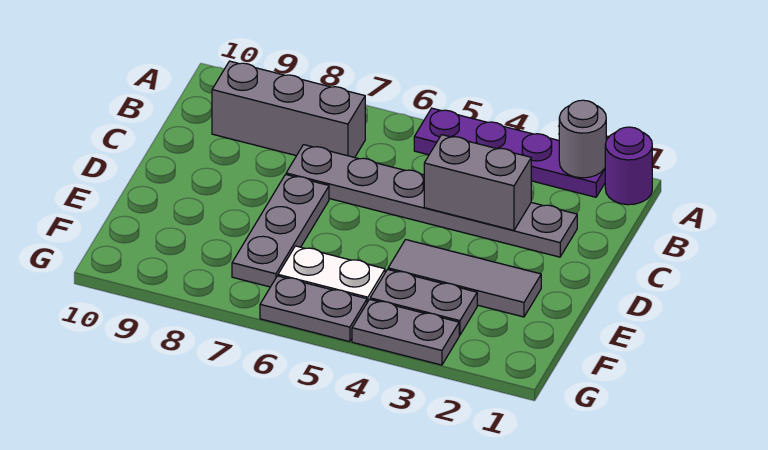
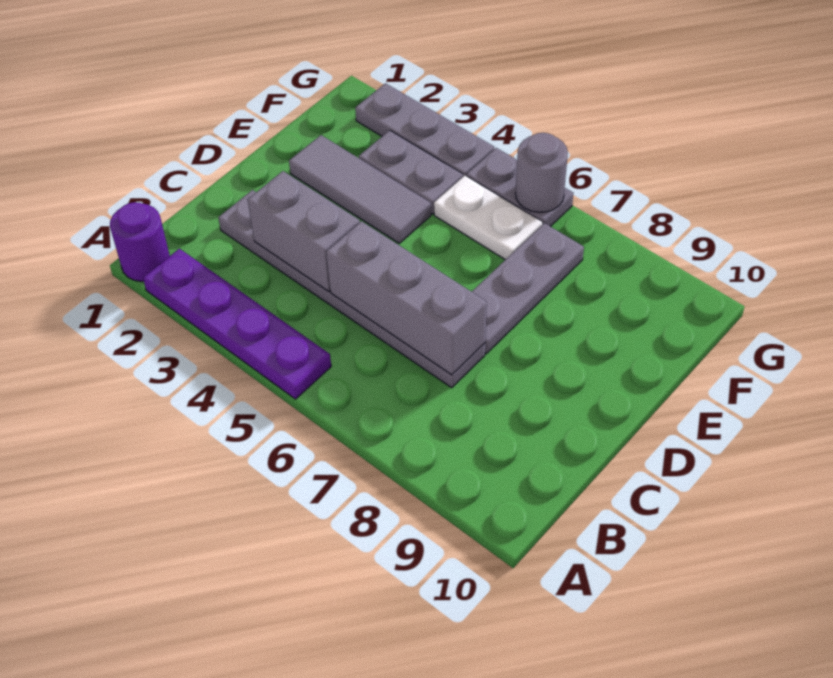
grey round brick A2 level 2 -> grey round brick G6 level 2
grey brick B7:B9 level 1 -> grey brick C5:C7 level 2
grey plate G3:G4 level 1 -> grey plate G2:G4 level 1

